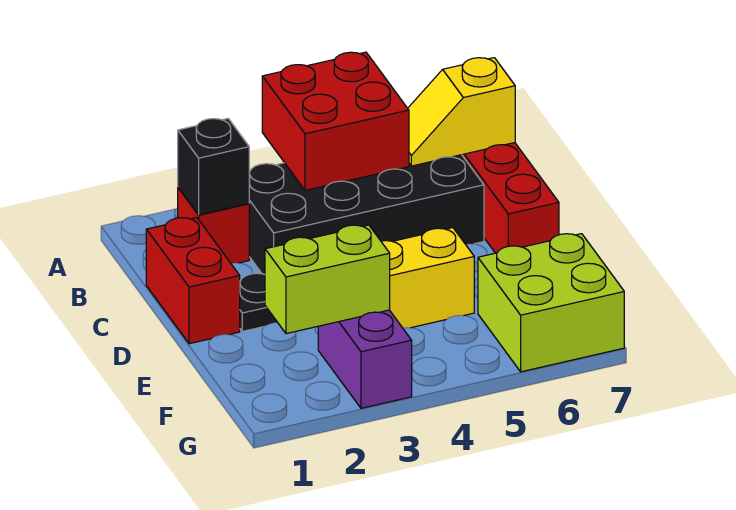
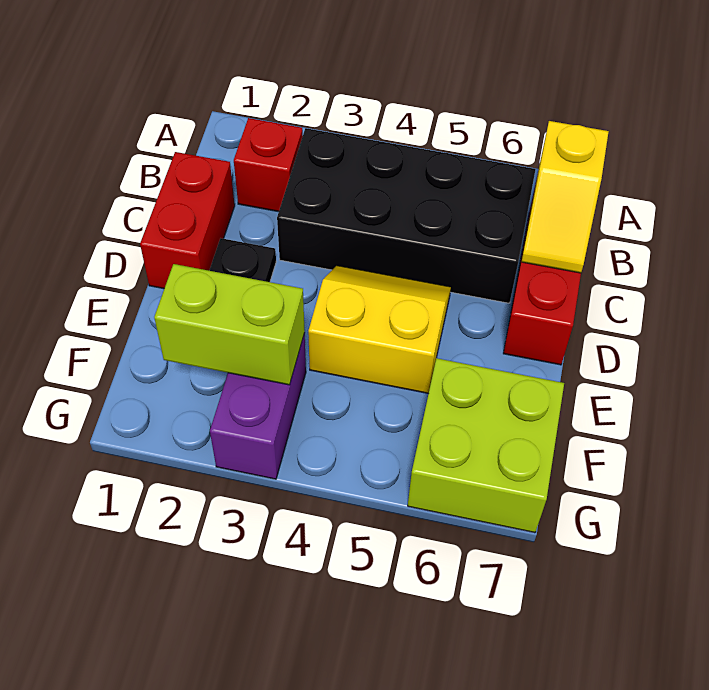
red brick A4:B5 level 2 -> none
black brick B2 level 2 -> none
yellow slope B6:B7 level 2 top 7 -> yellow slope B7:C7 level 2 top B

